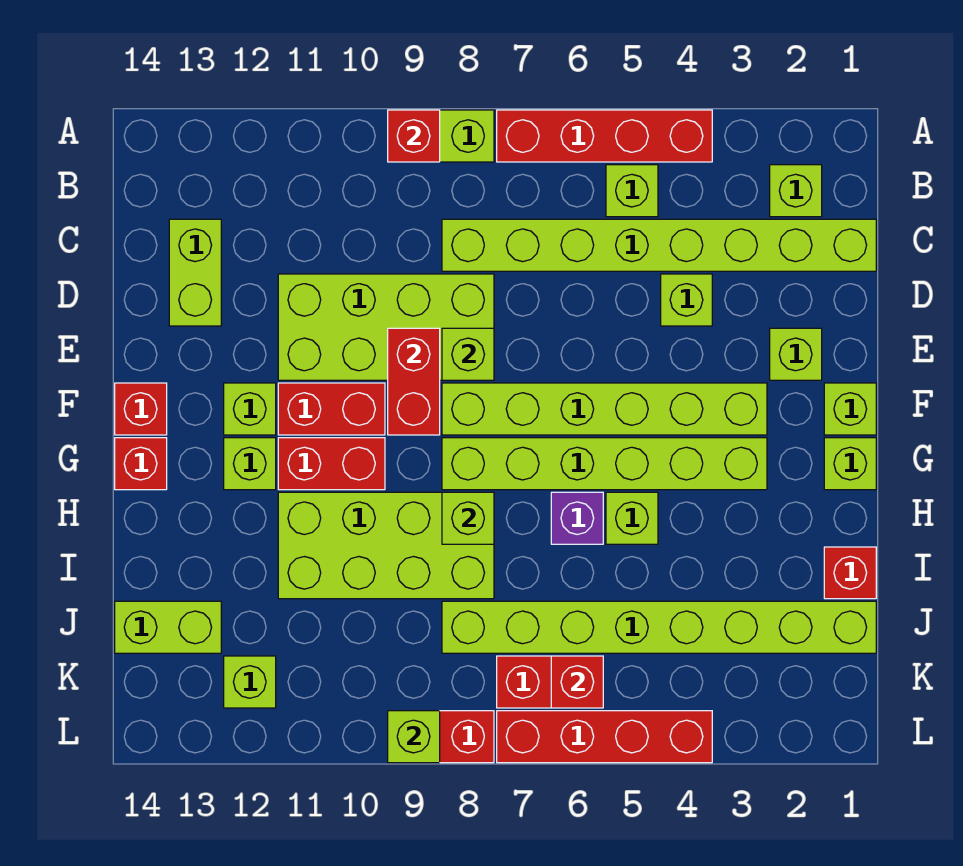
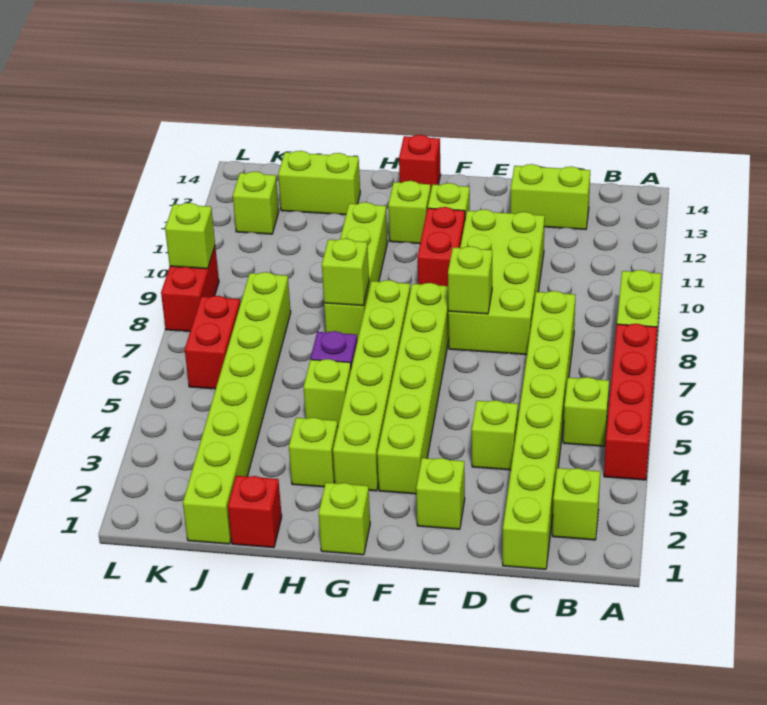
red brick A9 level 2 -> none
red brick E9:F9 level 2 -> none
lime brick F1 level 1 -> lime brick H3 level 1
red brick F14 level 1 -> none
red brick G10:G11 level 1 -> none
lime brick H8:I11 level 1 -> lime brick H8:H11 level 1
lime brick J13:J14 level 1 -> lime brick I13:J13 level 1
red brick K6 level 2 -> none
red brick L4:L7 level 1 -> none

